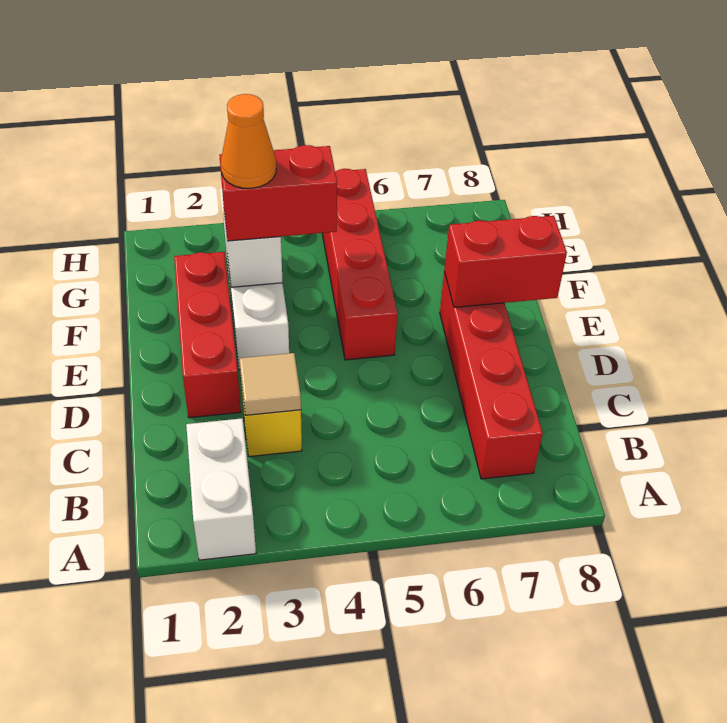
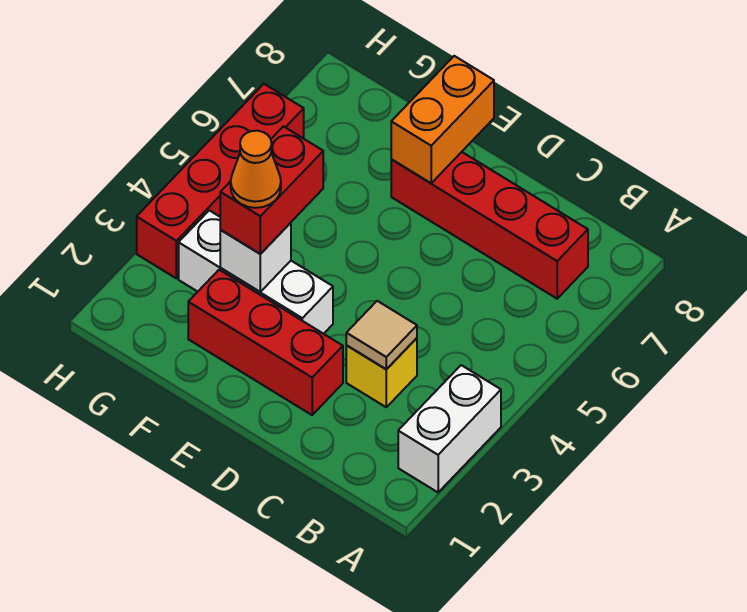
white brick A2:B2 level 1 -> white brick A2:A3 level 1
red brick E5:H5 level 1 -> red brick H3:H6 level 1
red brick E7:E8 level 2 -> orange brick E7:E8 level 2

